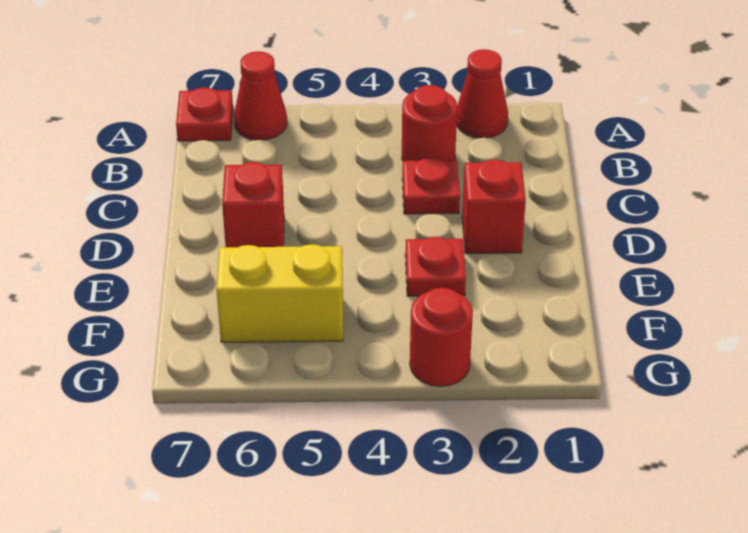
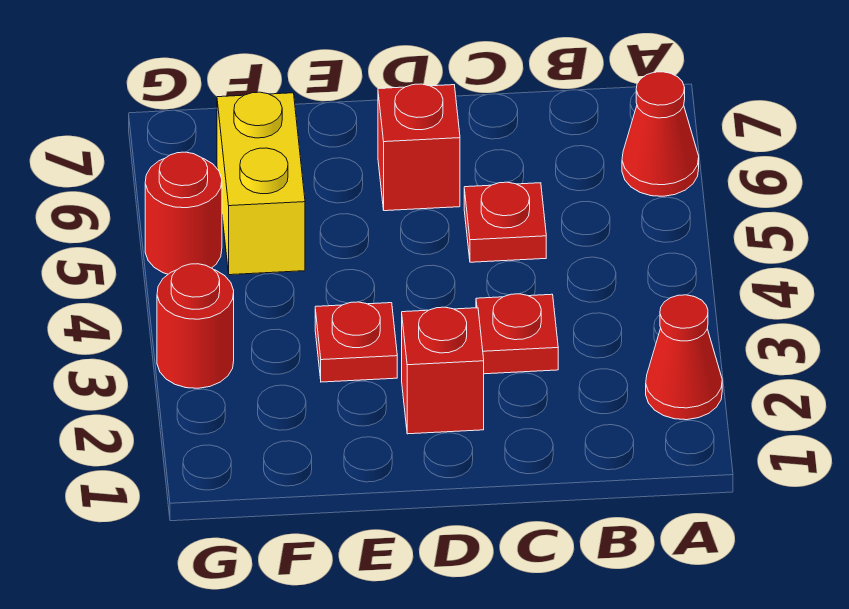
red plate A7 level 1 -> red plate C5 level 1
red round brick B3 level 1 -> red round brick G5 level 1

